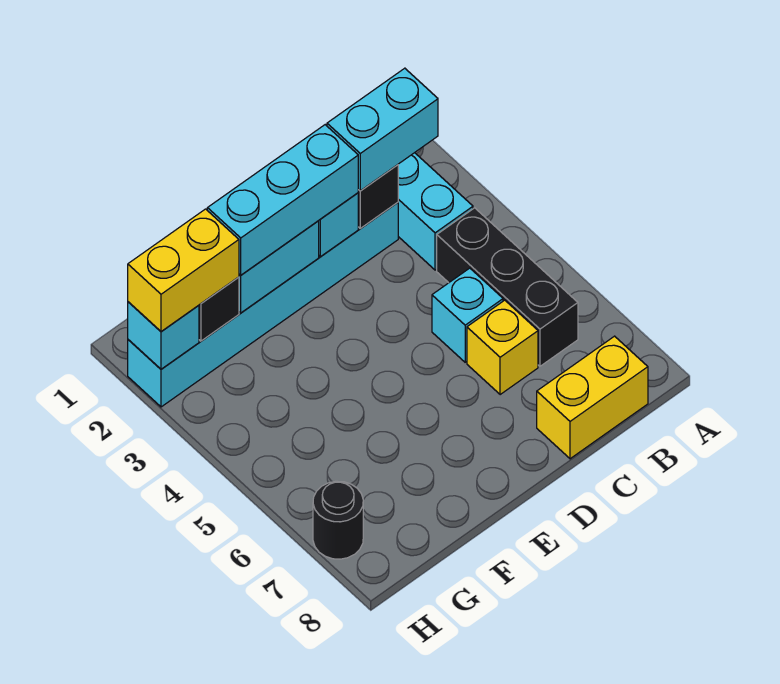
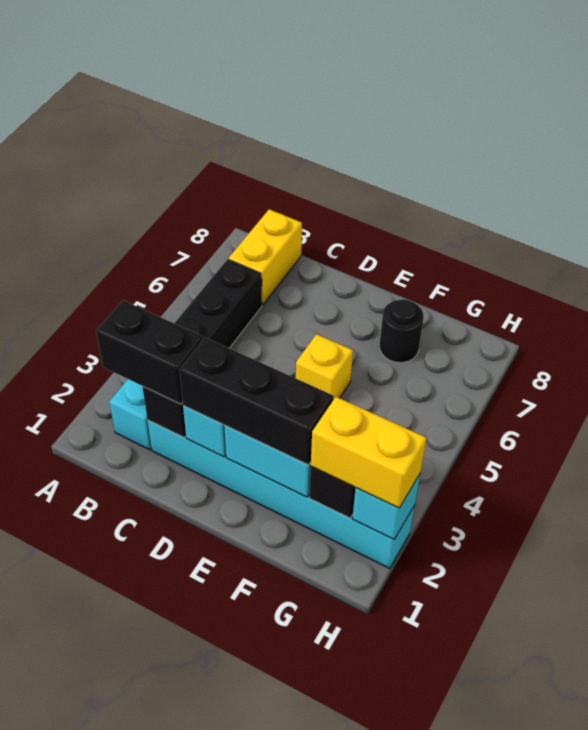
cyan brick B2:C2 level 3 -> black brick B2:C2 level 3
yellow brick B8:C8 level 1 -> yellow brick B7:B8 level 1
cyan brick C5 level 1 -> none
yellow brick C6 level 1 -> yellow brick E5 level 1
cyan brick D2:F2 level 3 -> black brick D2:F2 level 3
black round brick H7 level 1 -> black round brick F7 level 1

